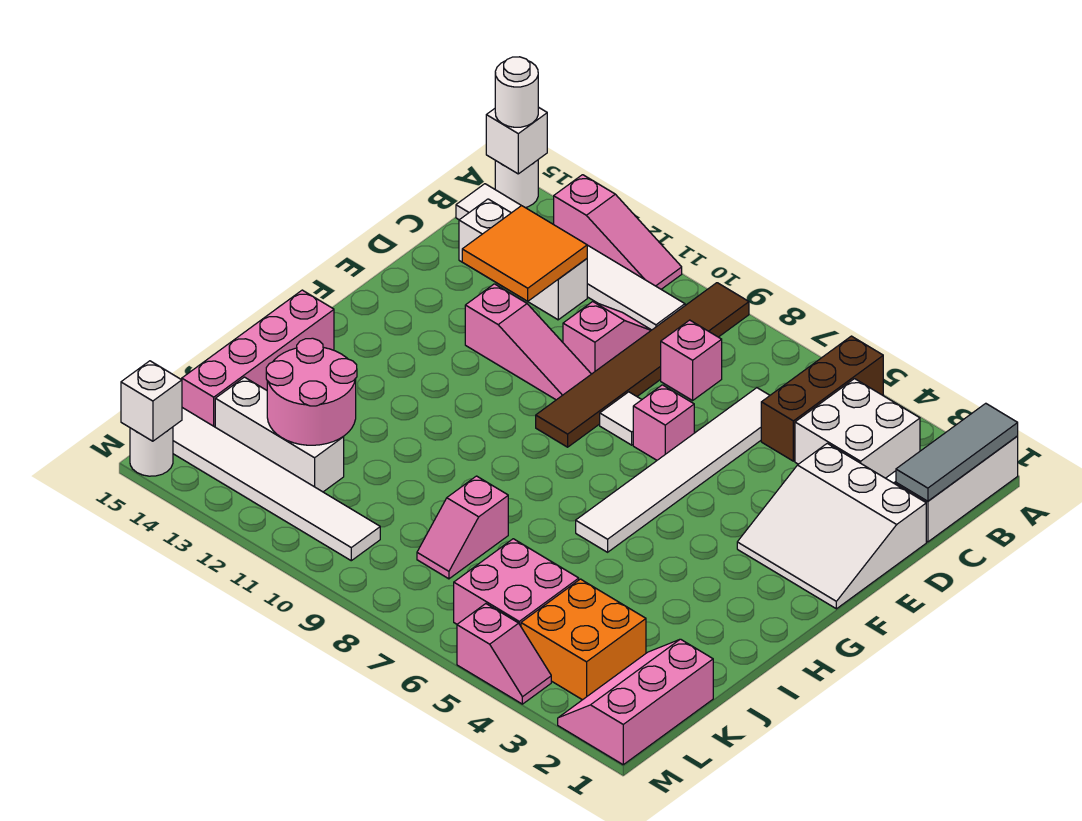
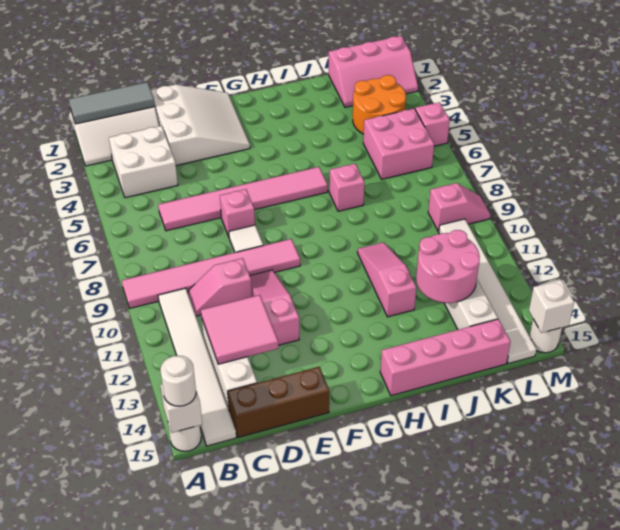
brown brick A5:C5 level 1 -> brown brick C15:E15 level 1
brown tile A9:F9 level 1 -> pink tile A9:F9 level 1
pink slope A11:A13 level 1 top 13 -> pink slope I10:I12 level 1 top 12
white tile C6:H6 level 1 -> pink tile C6:H6 level 1
pink brick C8 level 1 -> pink brick I7 level 1
orange tile C12:D13 level 2 -> pink tile C12:D13 level 2
pink slope J8:K8 level 1 top J -> pink slope L9:M9 level 1 top L
orange brick K3:L4 level 1 -> orange round brick K3:L4 level 1

